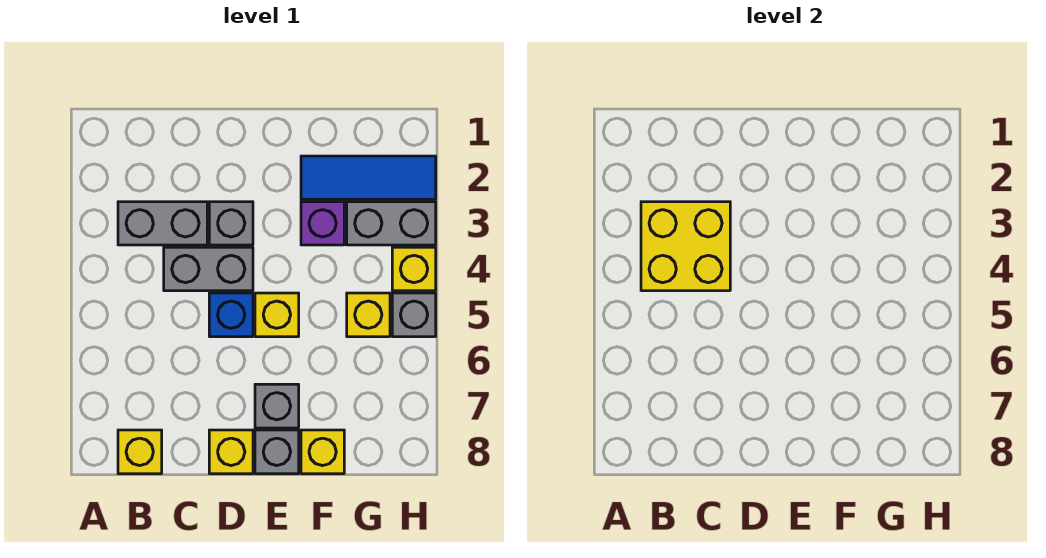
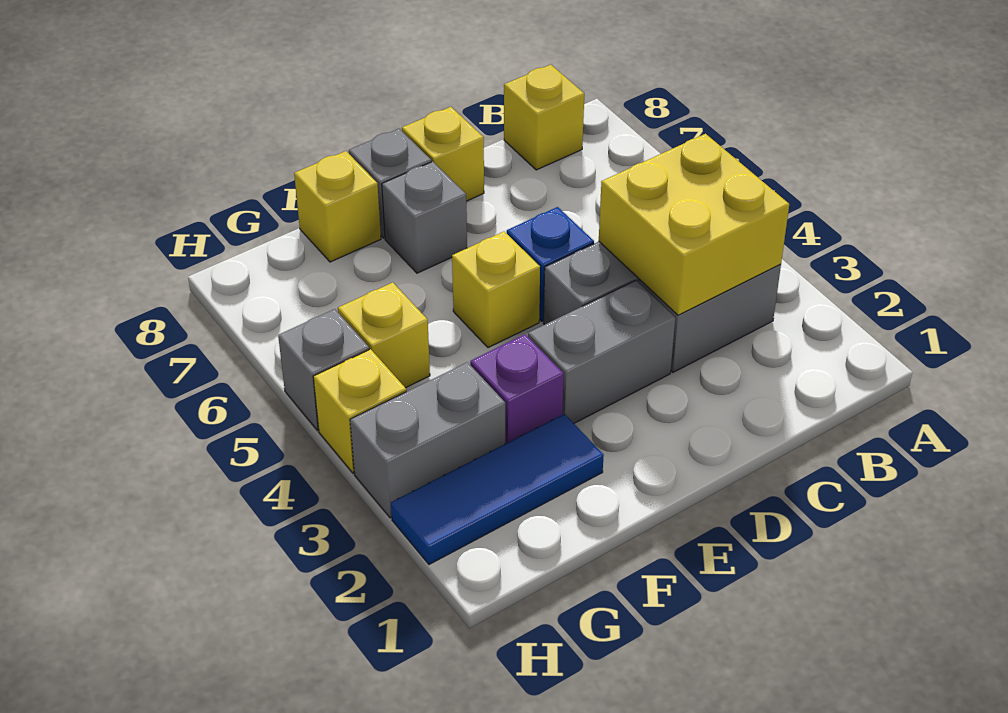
grey brick D3 level 1 -> grey brick D3:E3 level 1

